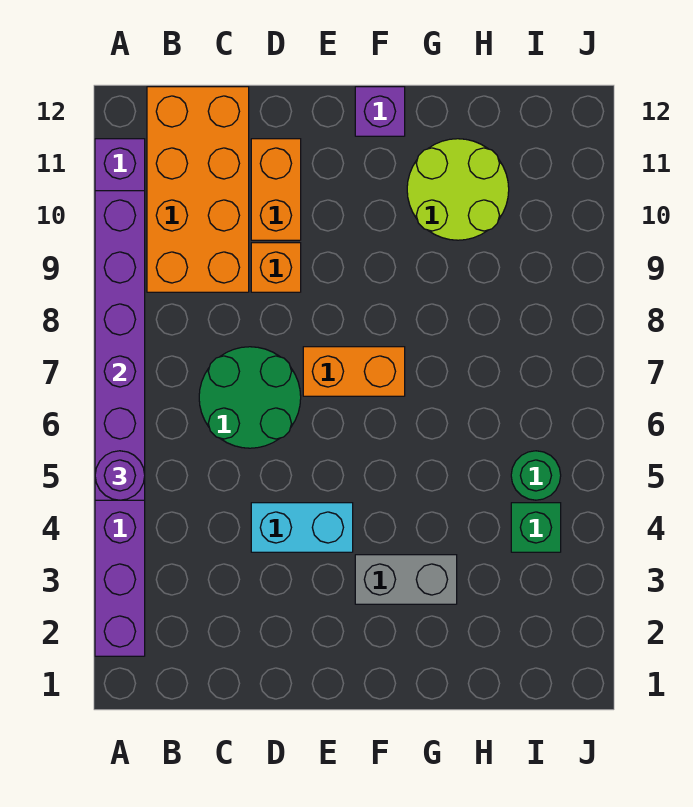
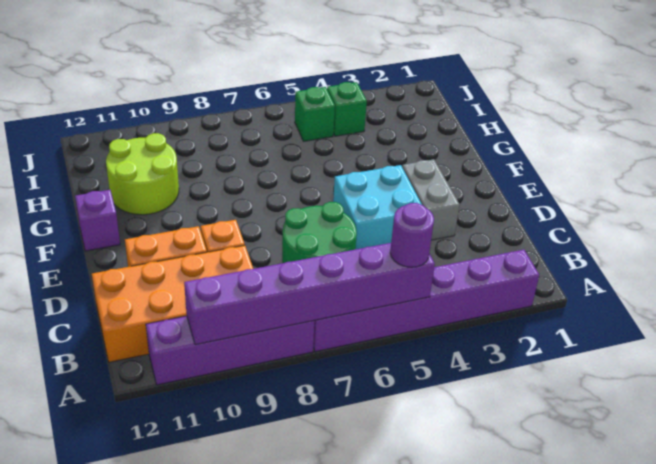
cyan brick D4:E4 level 1 -> cyan brick D4:E5 level 1
orange brick E7:F7 level 1 -> none
grey brick F3:G3 level 1 -> grey brick D3:E3 level 1
green round brick I5 level 1 -> green brick I5 level 1

